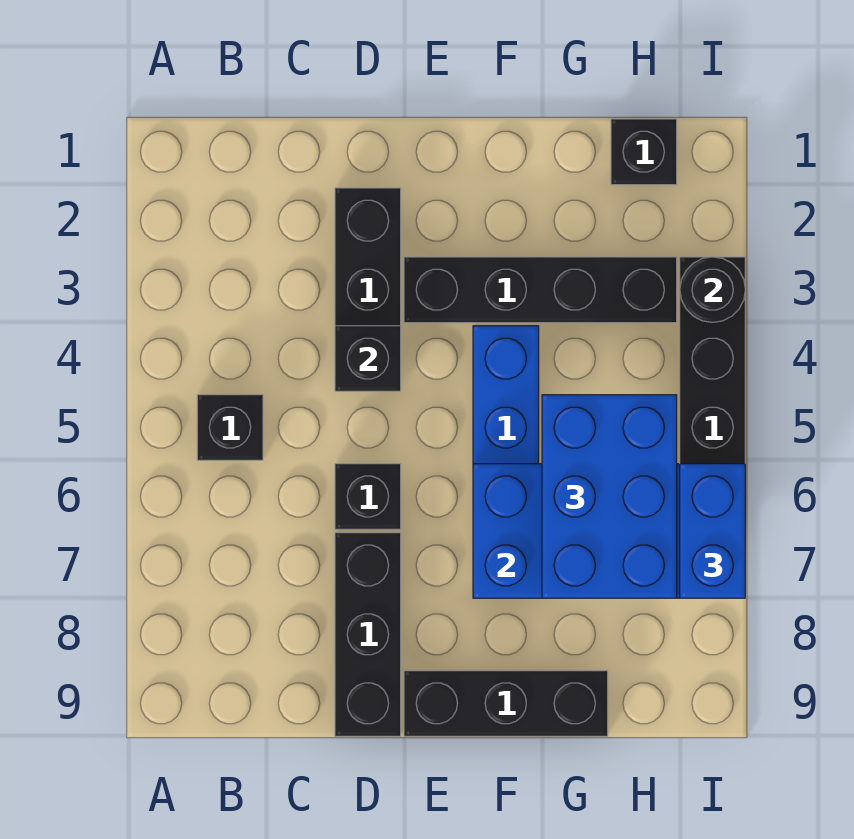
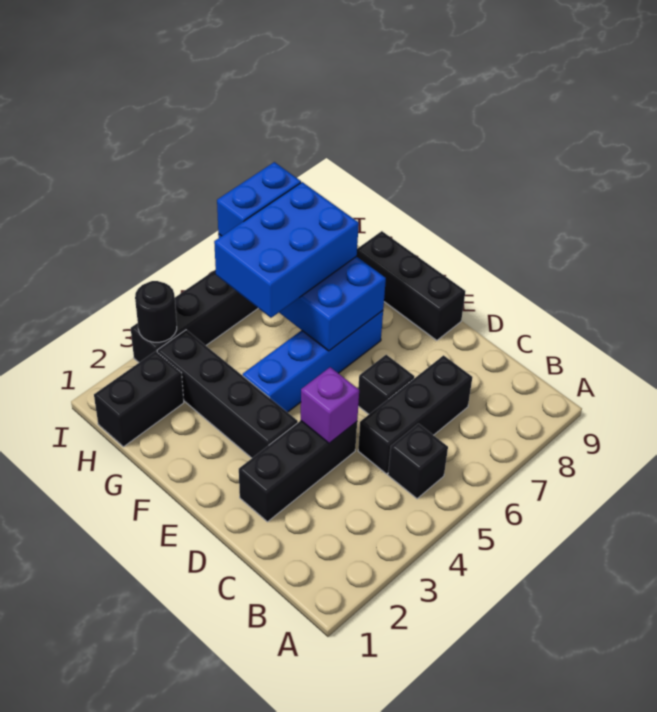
black brick D4 level 2 -> purple brick D4 level 2
black brick D7:D9 level 1 -> black brick C5:C7 level 1
black brick H1 level 1 -> black brick H1:H2 level 1

